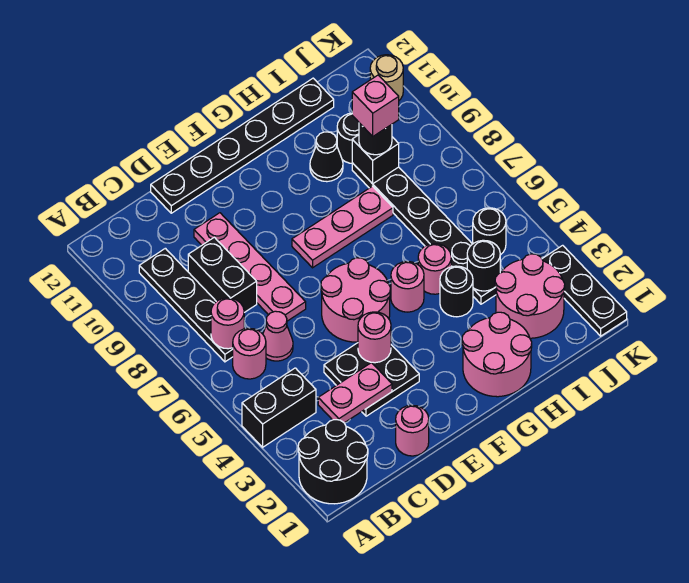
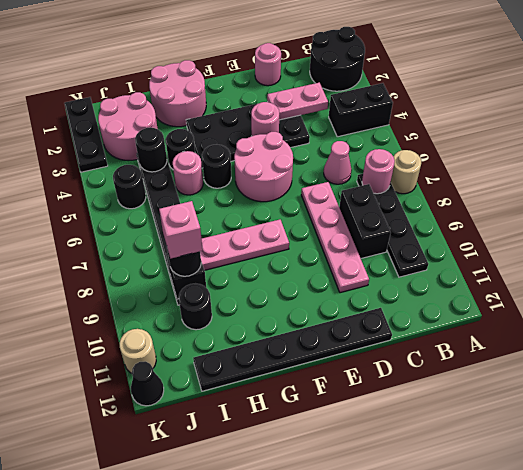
none -> tan round brick A7 level 1
pink round brick B6 level 1 -> none
black plate D3:E4 level 1 -> black plate D3:G4 level 1
pink round brick G5 level 1 -> black round brick G5 level 1
black cone H10 level 1 -> black cone K12 level 1

